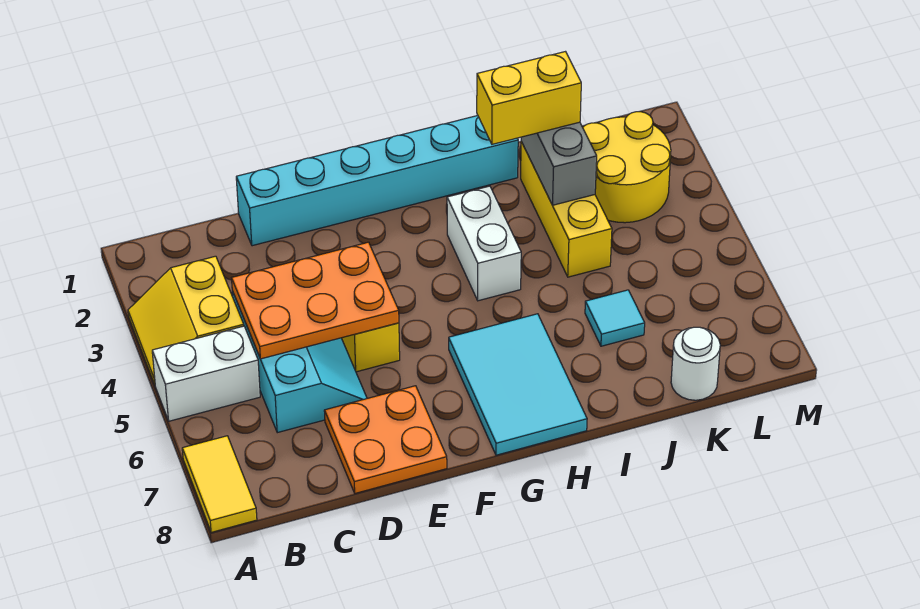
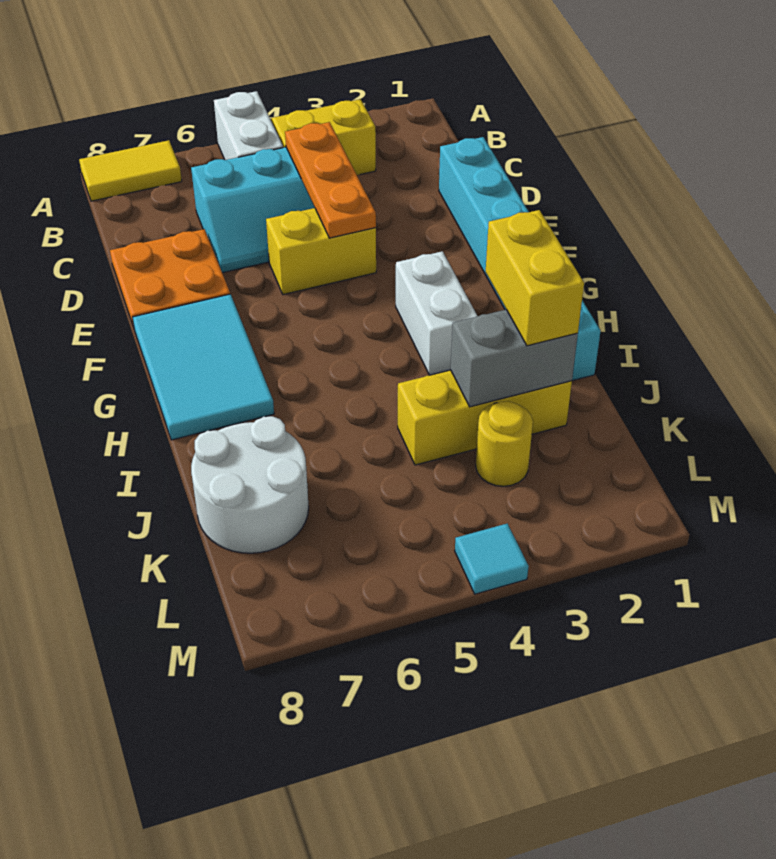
orange plate C4:E5 level 2 -> orange plate C4:E4 level 2
cyan tile G6:H8 level 1 -> cyan tile F7:H8 level 1
white brick H3:H4 level 1 -> white brick G3:H3 level 1
cyan tile J6 level 1 -> cyan tile M4 level 1
yellow round brick K2:L3 level 1 -> yellow round brick K3 level 1
white round brick K8 level 1 -> white round brick J7:K8 level 1

